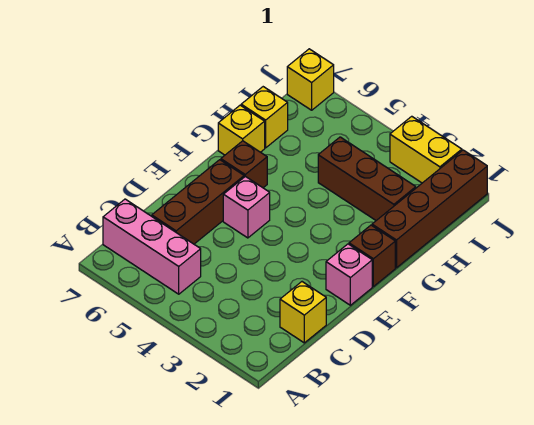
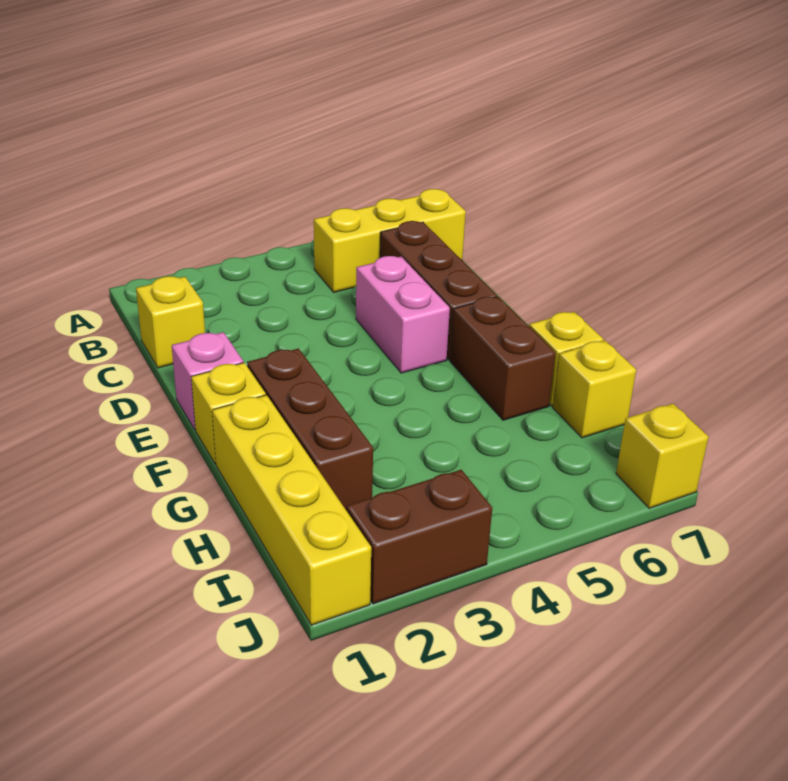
pink brick B5:B7 level 1 -> yellow brick B5:B7 level 1
pink brick E5 level 1 -> pink brick D5:E5 level 1
brown brick F1 level 1 -> yellow brick F1 level 1
brown brick F6 level 1 -> brown brick F6:G6 level 1
brown brick G1:J1 level 1 -> yellow brick G1:J1 level 1
brown brick H2:H4 level 1 -> brown brick F2:H2 level 1
yellow brick J2:J3 level 1 -> brown brick J2:J3 level 1

